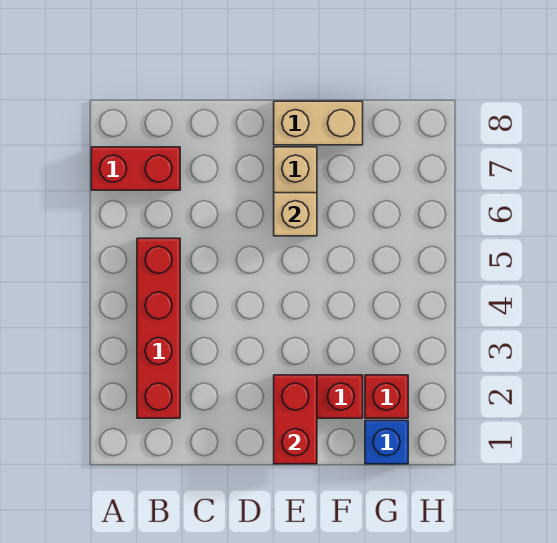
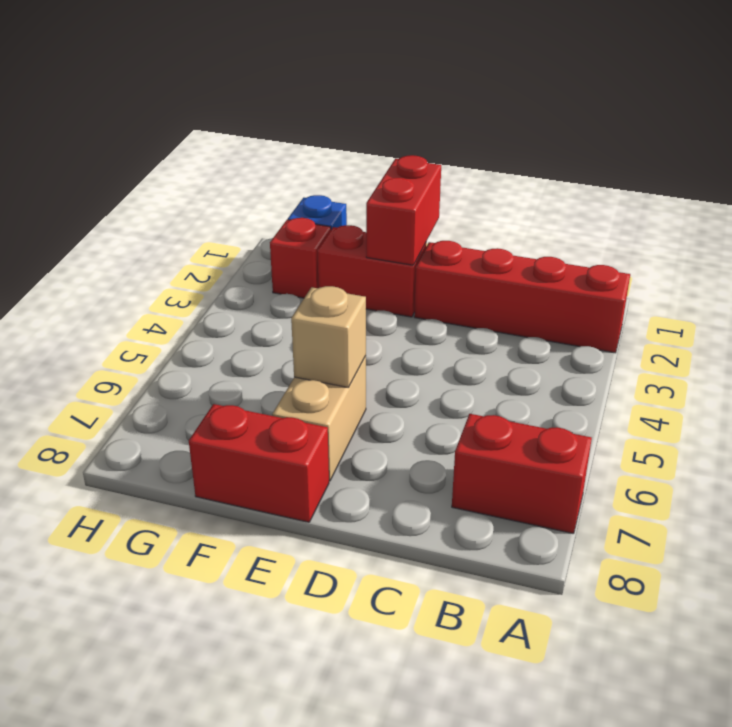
red brick B2:B5 level 1 -> red brick A2:D2 level 1
tan brick E8:F8 level 1 -> red brick E8:F8 level 1

